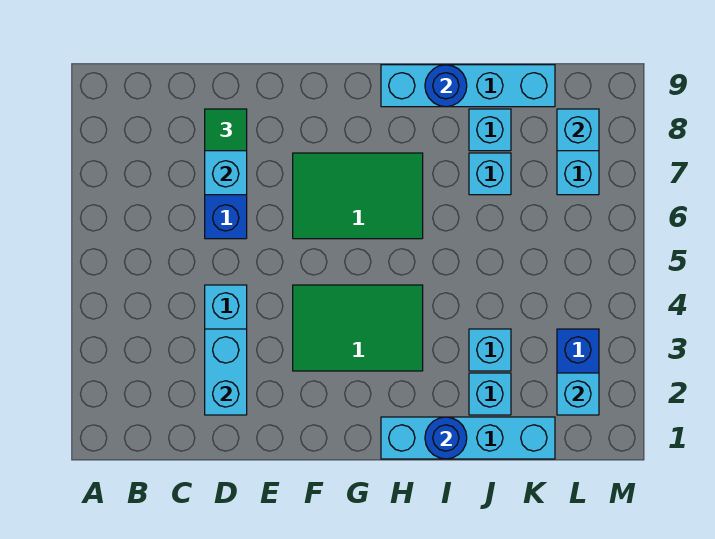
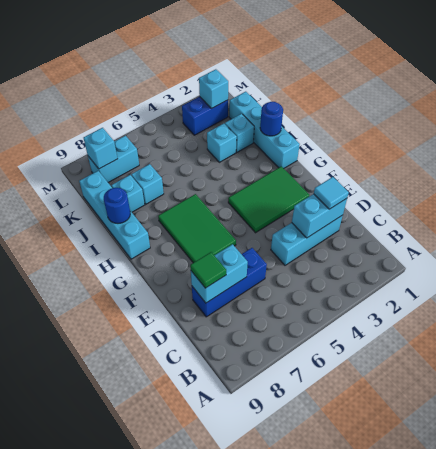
none -> cyan tile D2 level 3
green tile F3:H4 level 1 -> green tile F2:G4 level 1

